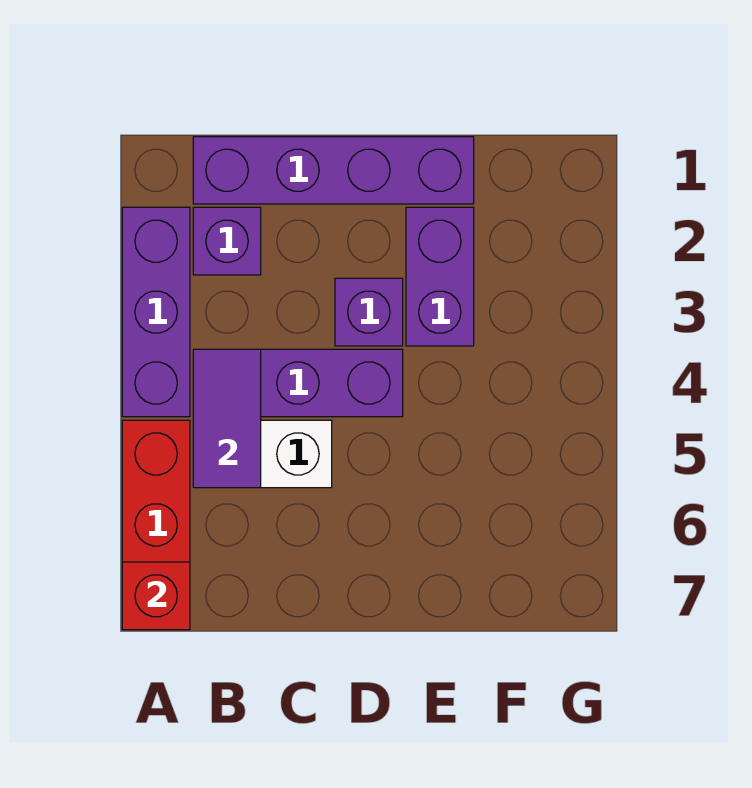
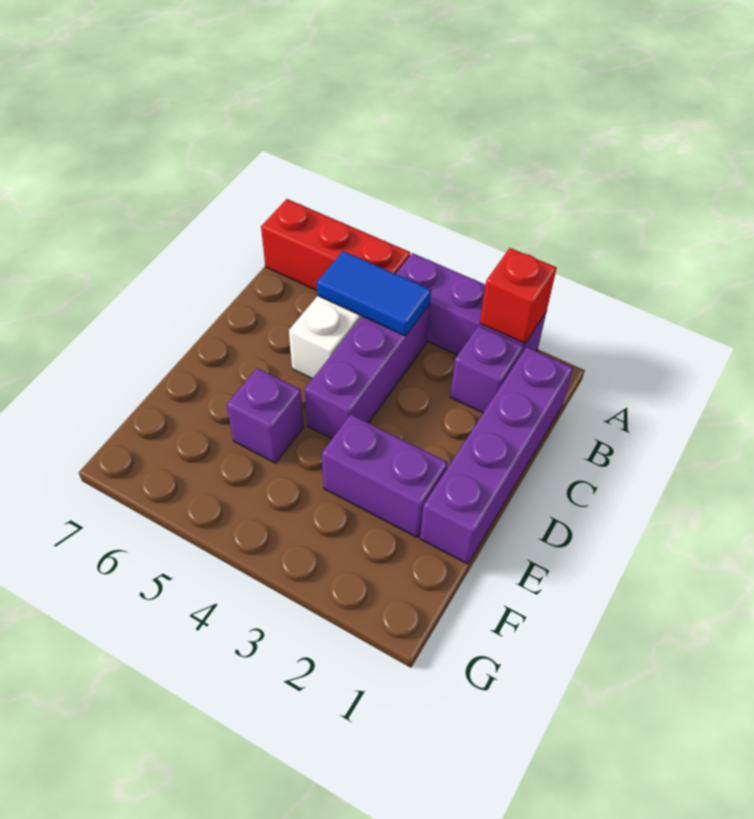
red brick A7 level 2 -> red brick A2 level 2
purple tile B4:B5 level 2 -> blue tile B4:B5 level 2
purple brick D3 level 1 -> purple brick E5 level 1

